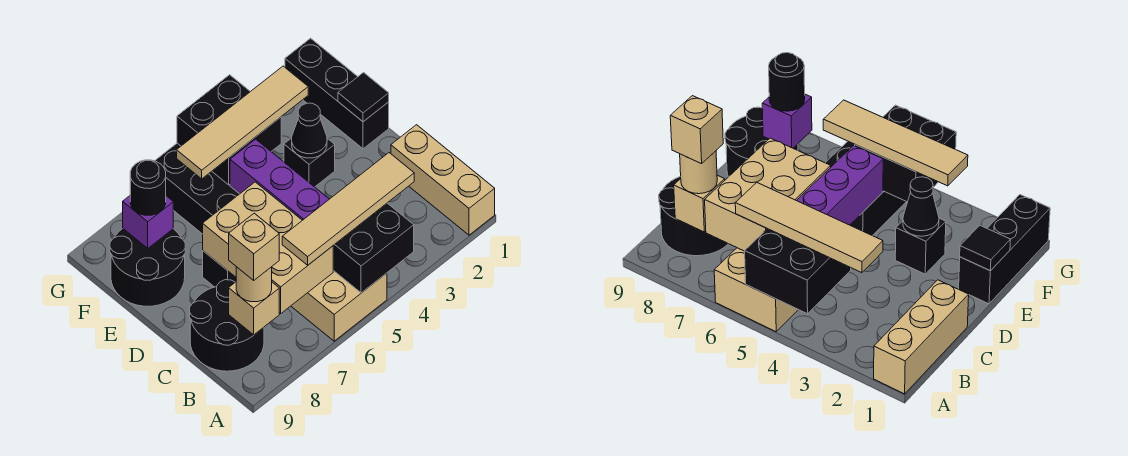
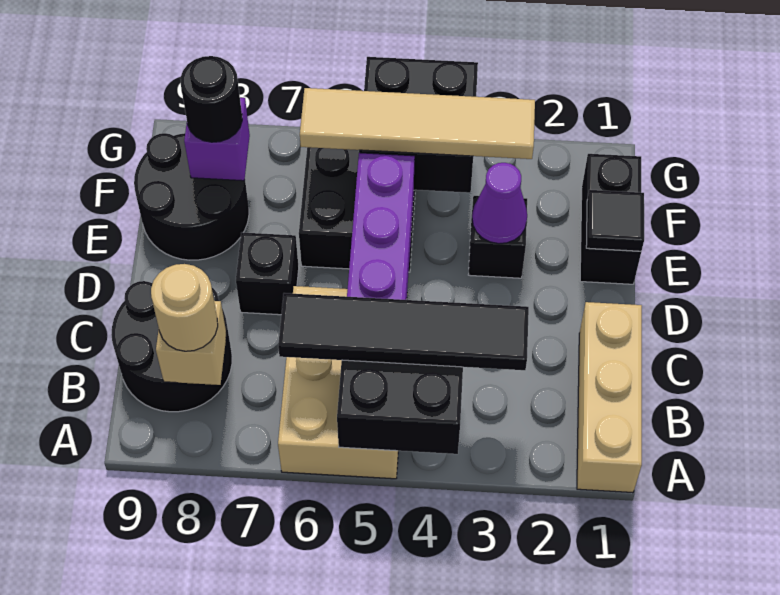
tan tile B3:B6 level 3 -> black tile B3:B6 level 3
tan brick B6:D7 level 2 -> none
tan brick B8 level 4 -> none
black brick E1:G1 level 1 -> black brick E1:F1 level 1
black cone E3 level 2 -> purple cone E3 level 2

